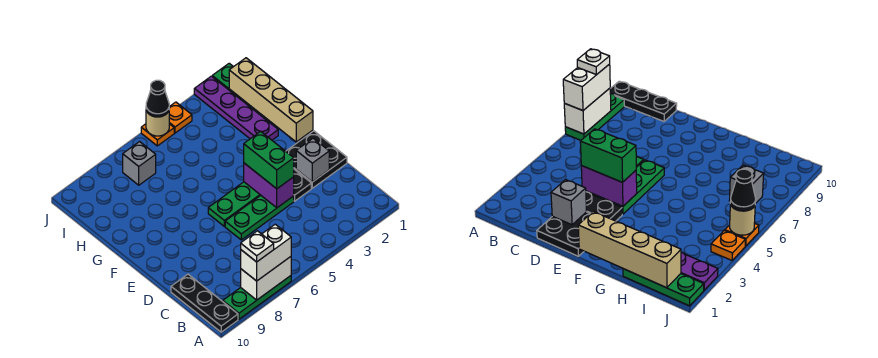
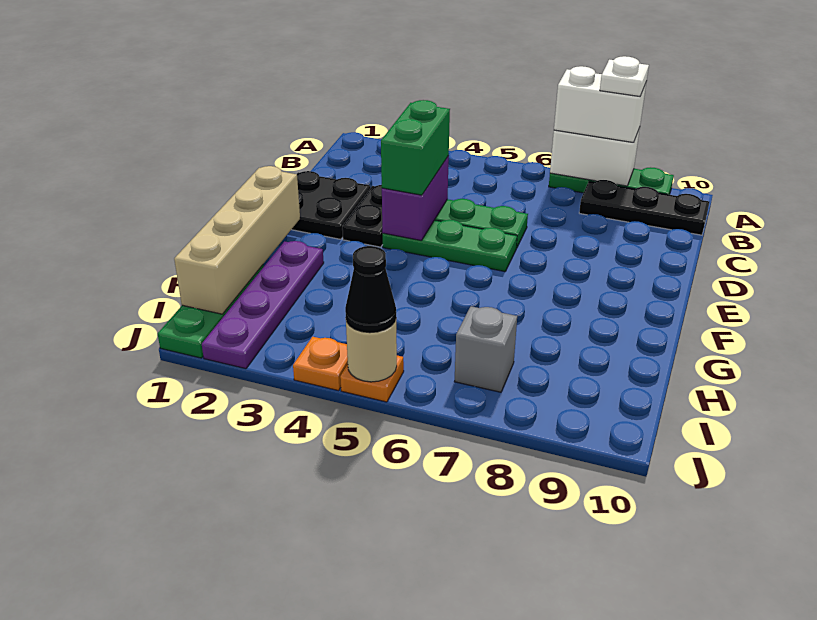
black plate A10:C10 level 1 -> black plate B8:B10 level 1
grey brick D2 level 2 -> none

